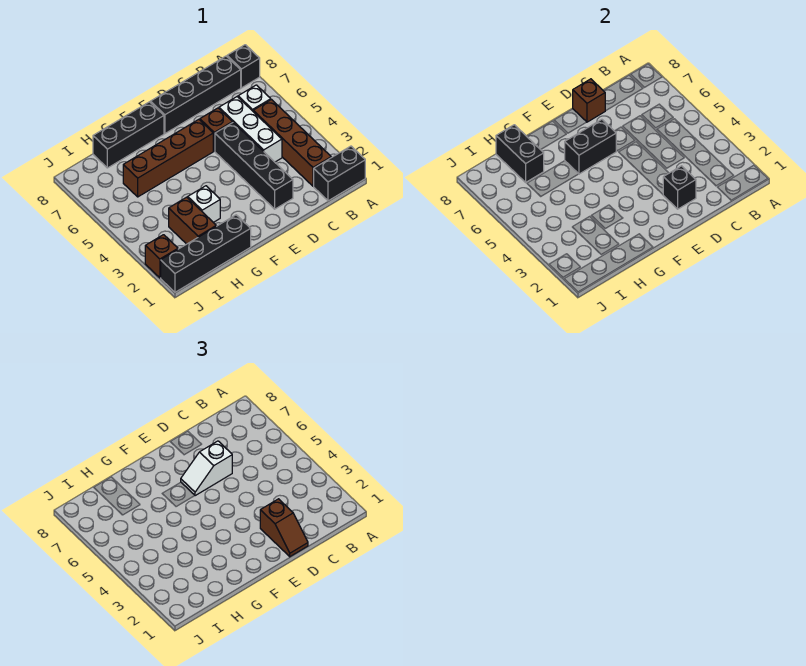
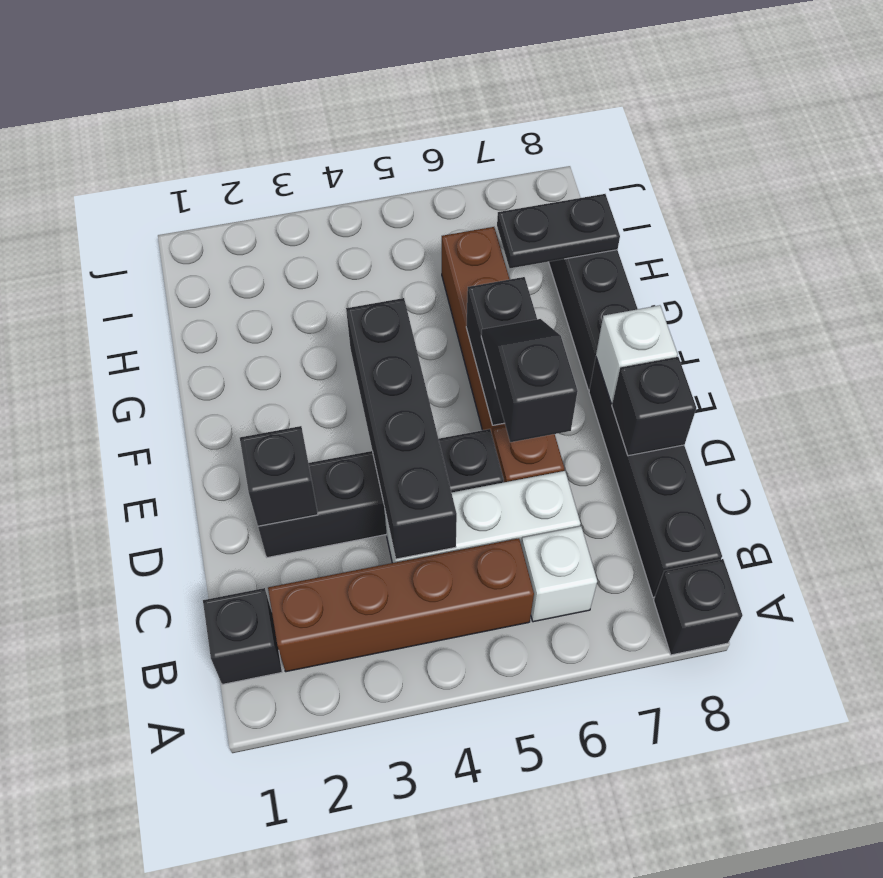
black brick A1:B1 level 1 -> black brick B1 level 1
brown slope D1:D2 level 3 top 2 -> none
white slope D6:E6 level 3 top D -> black slope D6:E6 level 3 top D
brown brick D8 level 2 -> black brick D8 level 2
black brick G1:J1 level 1 -> black brick C4:F4 level 2
white brick G3 level 1 -> white brick E8 level 2
brown brick H2:H3 level 1 -> none
black brick H7:H8 level 2 -> black plate H7:H8 level 2
brown brick J2 level 1 -> none

